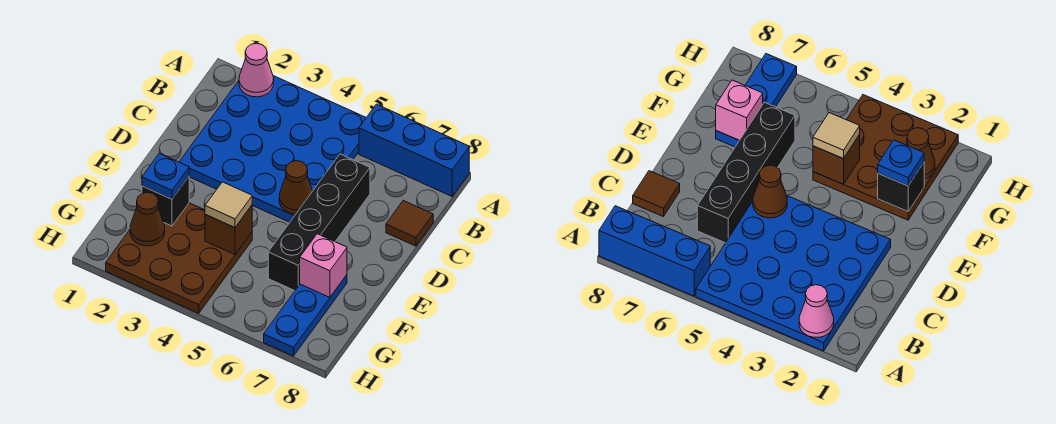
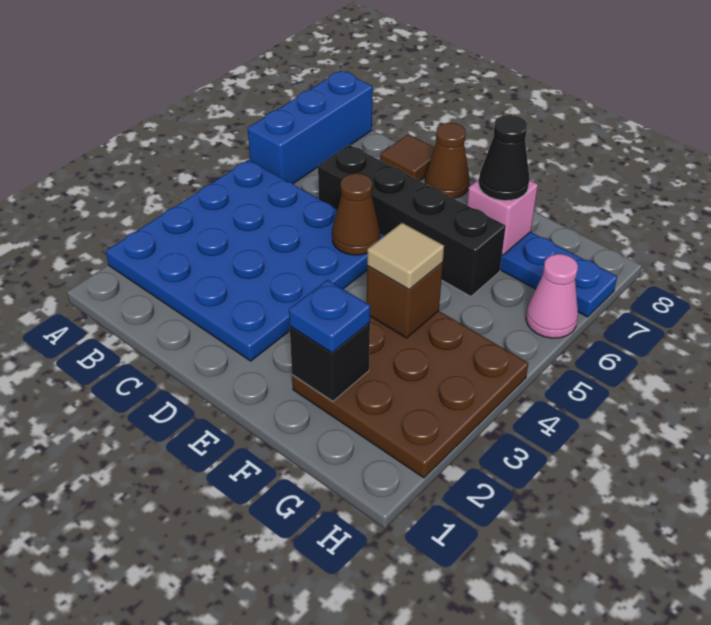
pink cone A2 level 2 -> pink cone H6 level 1
none -> black cone F7 level 3
brown cone G2 level 2 -> brown cone D8 level 1

